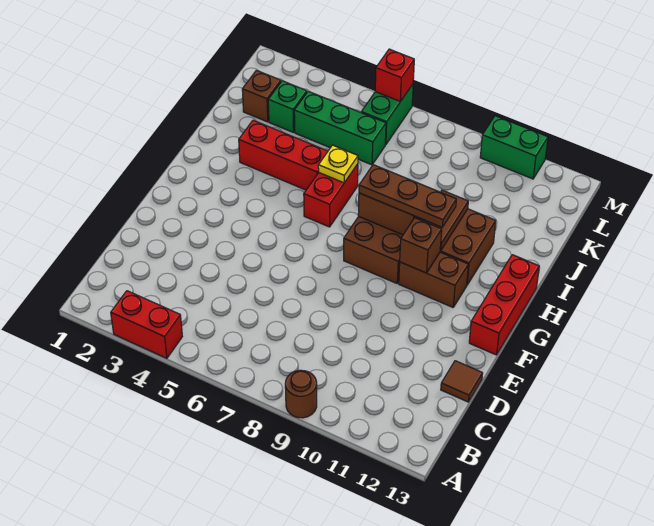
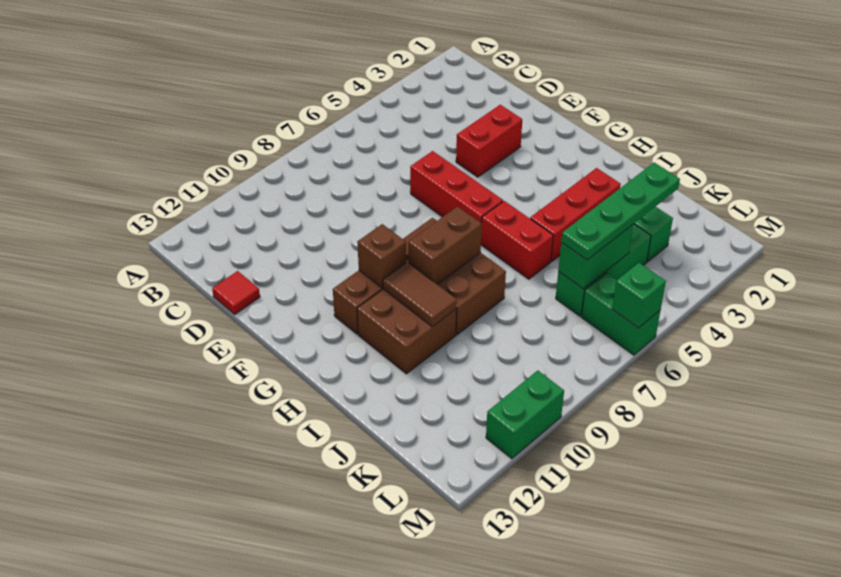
red brick A3:A4 level 1 -> red brick E3:E4 level 1
brown round brick A9 level 1 -> none
brown tile D13 level 1 -> red tile D13 level 1
red brick F13:H13 level 1 -> red brick E6:G6 level 1
brown plate H8:H10 level 3 -> none
yellow plate I6 level 2 -> none
brown brick K2 level 1 -> none
none -> green plate K3:K6 level 3
none -> green brick K5:K6 level 2
red brick M6 level 2 -> green brick M6 level 2

